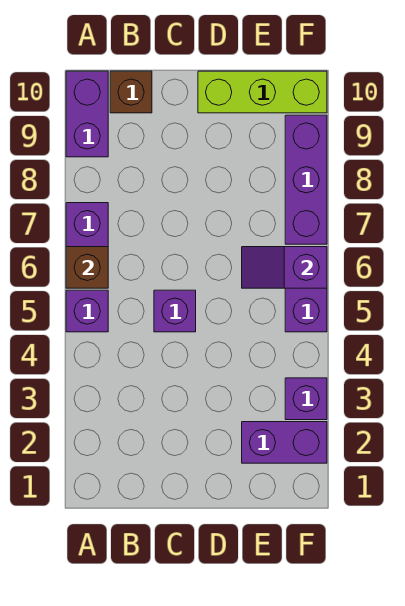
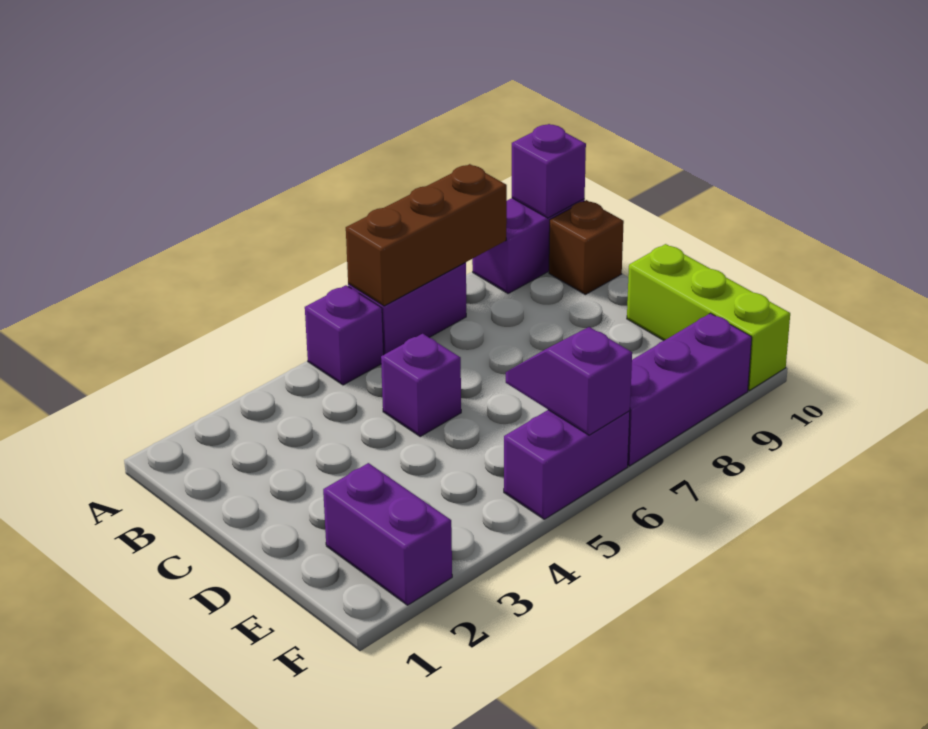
brown brick A6 level 2 -> brown brick A6:A8 level 2
purple brick F3 level 1 -> purple brick A10 level 2

